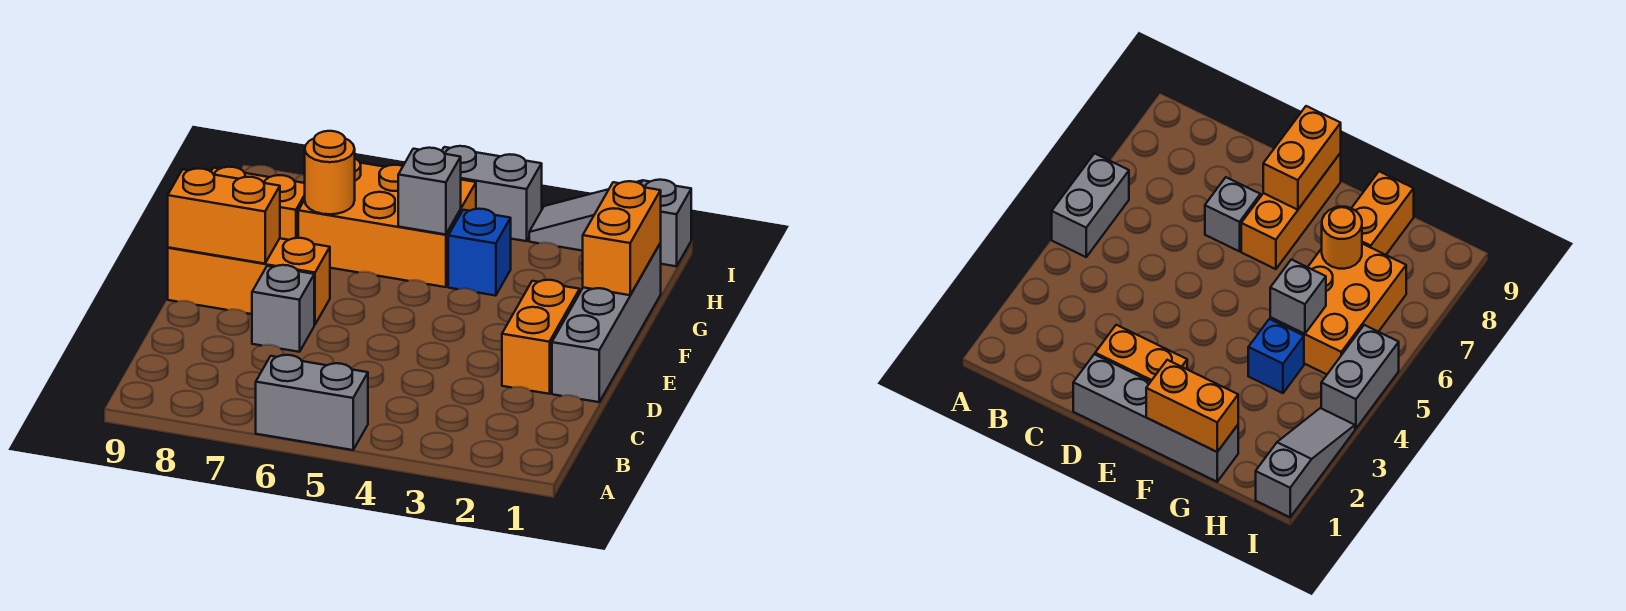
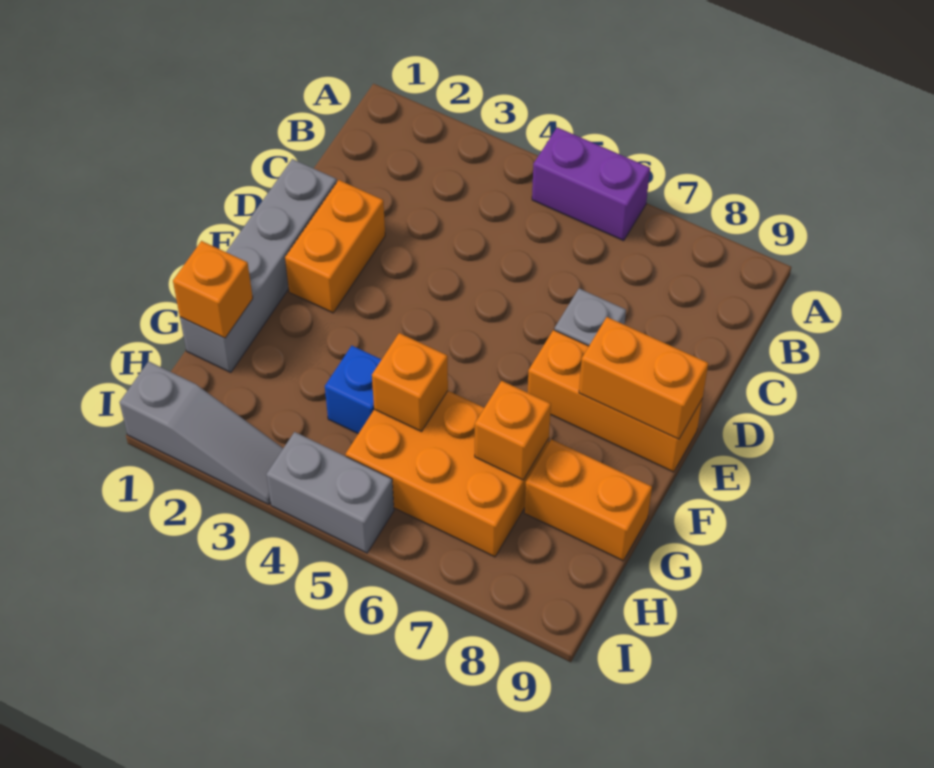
grey brick A5:A6 level 1 -> purple brick A5:A6 level 1
orange brick F1:G1 level 2 -> orange brick G1 level 2
grey brick G5 level 2 -> orange brick G5 level 2
orange round brick G7 level 2 -> orange brick G7 level 2

